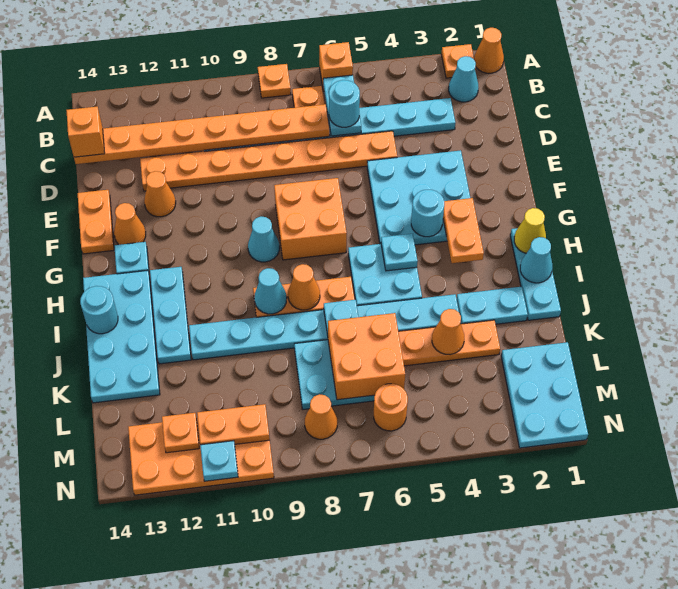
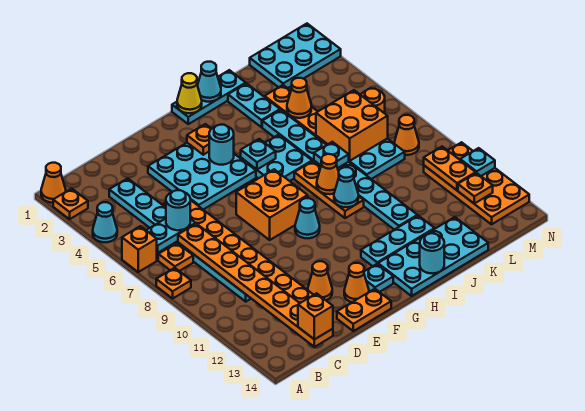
cyan cone B2 level 1 -> cyan cone A4 level 1
orange plate G3:H3 level 2 -> orange plate G3 level 2

